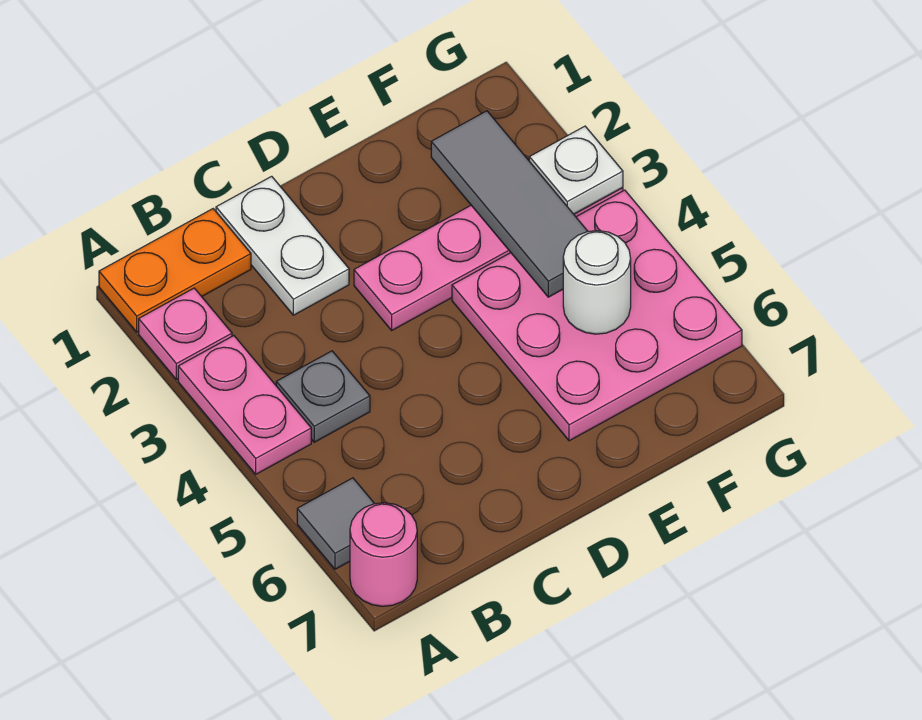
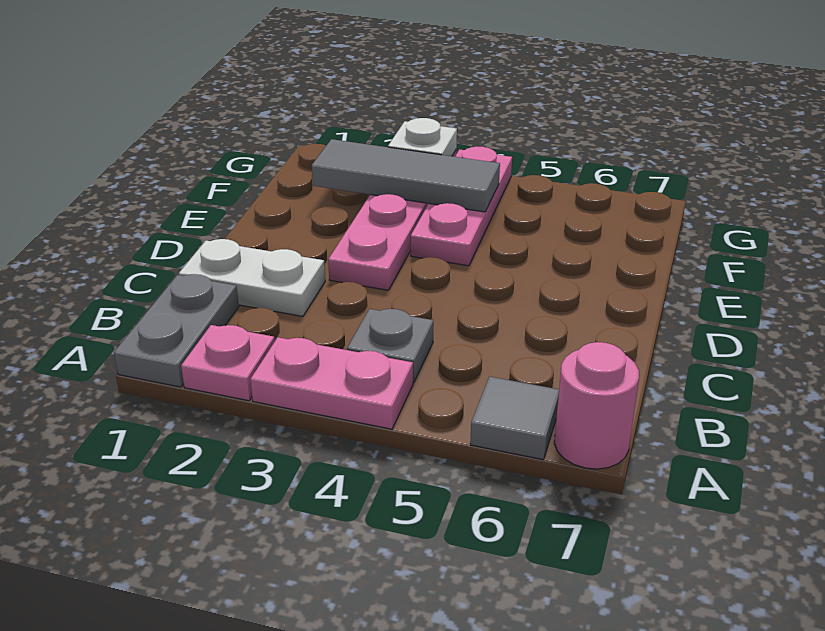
orange plate A1:B1 level 1 -> grey plate A1:B1 level 1
pink plate E4:G6 level 1 -> pink plate E4:G4 level 1
white round brick F5 level 2 -> none

